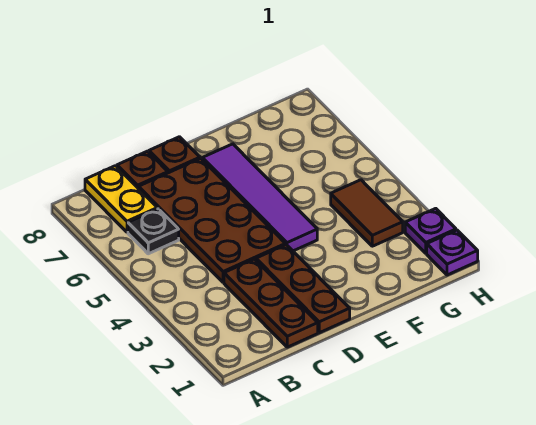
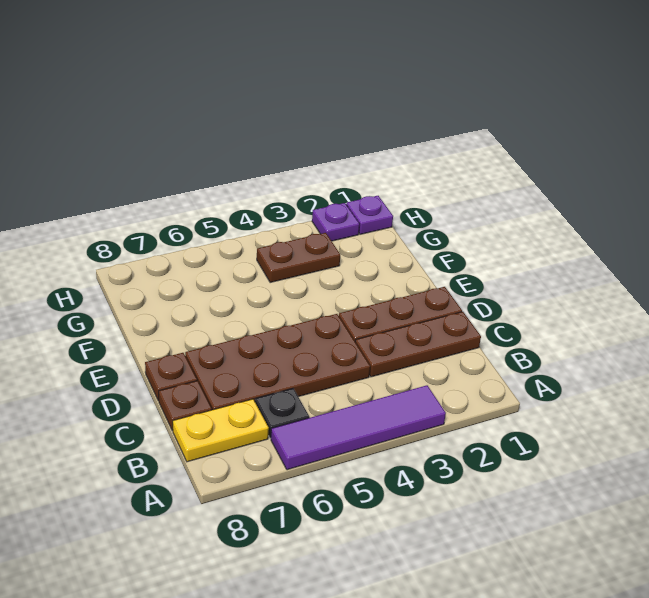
purple tile E4:E7 level 1 -> purple tile A3:A6 level 1
brown tile G3:G4 level 1 -> brown plate G3:G4 level 1

